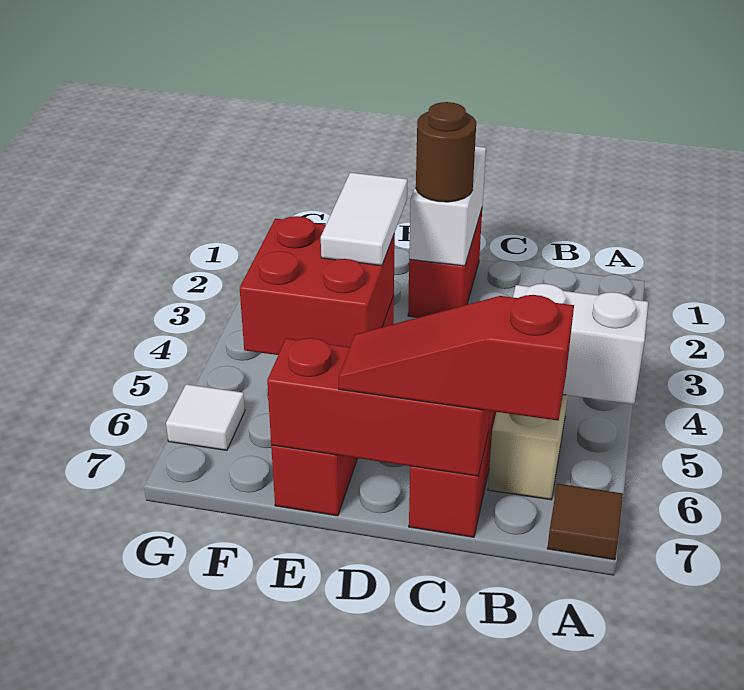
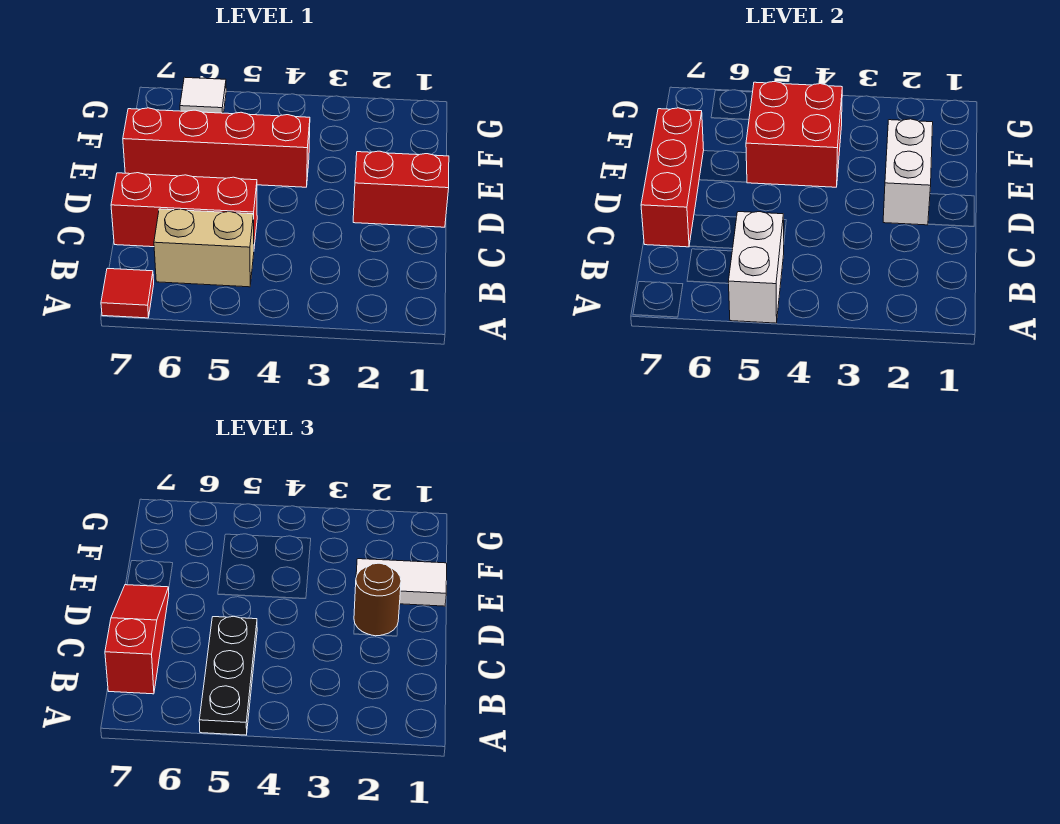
none -> black plate A5:C5 level 3
brown tile A7 level 1 -> red tile A7 level 1
white brick D1:D2 level 2 -> white brick D2:E2 level 2
white tile E3:E4 level 3 -> white tile E1:E2 level 3

